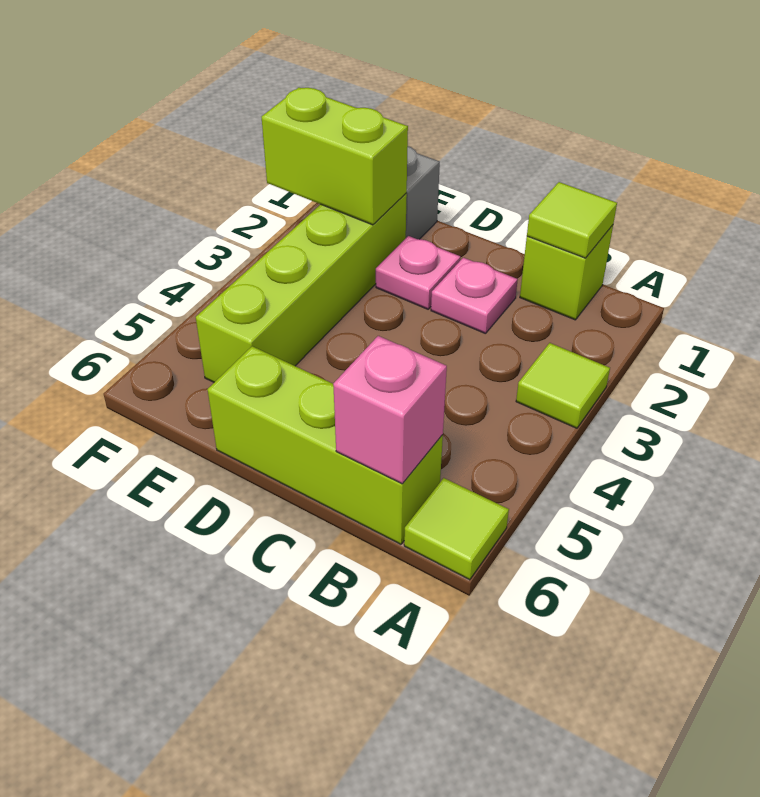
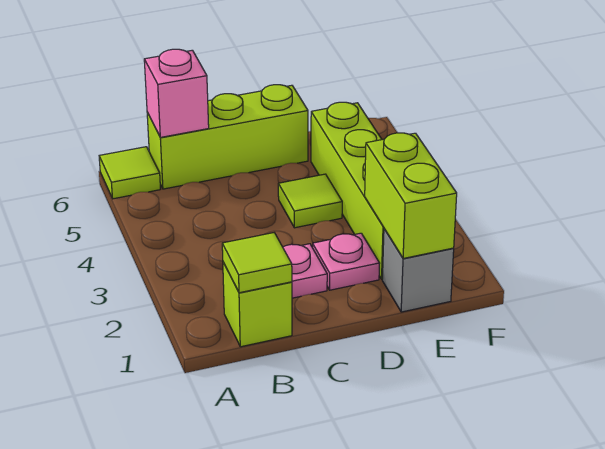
lime tile A3 level 1 -> lime tile D4 level 1
lime brick E2:F2 level 2 -> lime brick E1:E2 level 2

